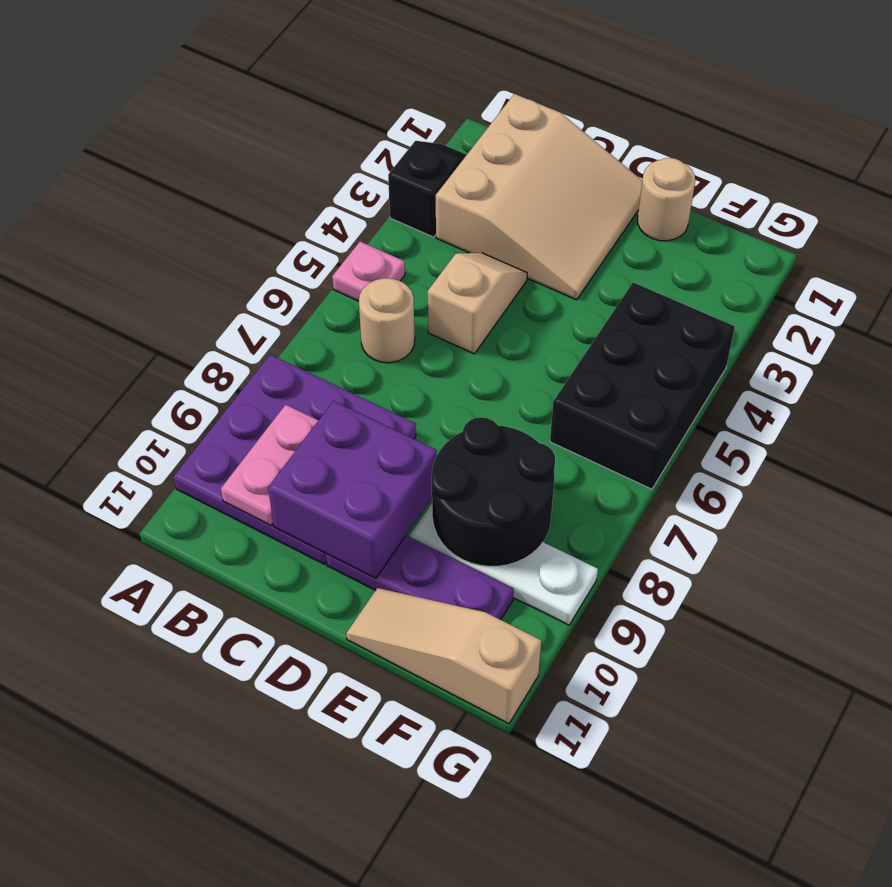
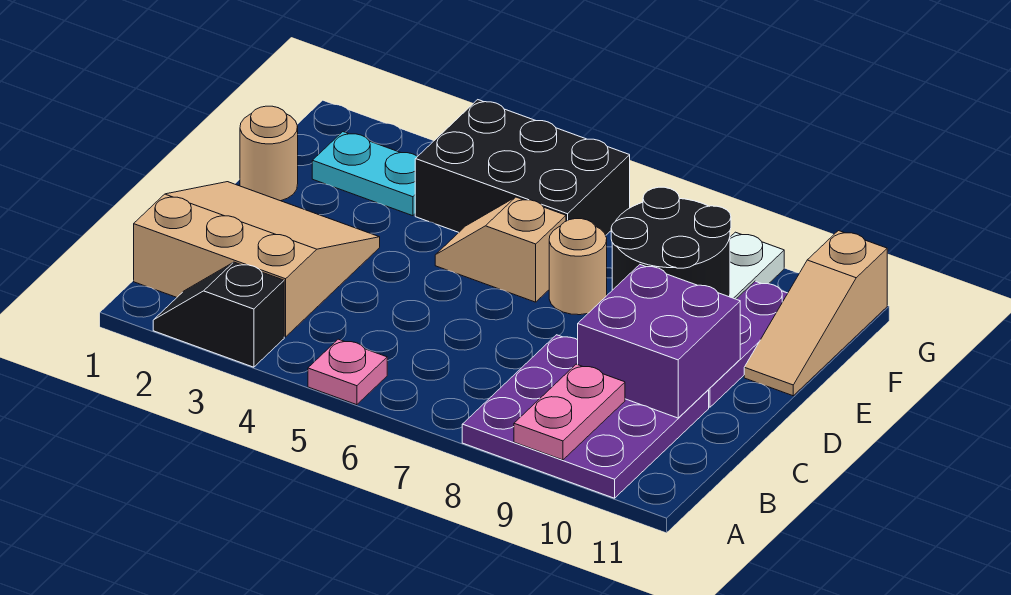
tan round brick B6 level 1 -> tan round brick E7 level 1
pink plate B9:B10 level 2 -> pink plate A9:B9 level 2
tan slope C4:C5 level 1 top 5 -> tan slope E5:E6 level 1 top 6
none -> cyan plate F2:F3 level 1

